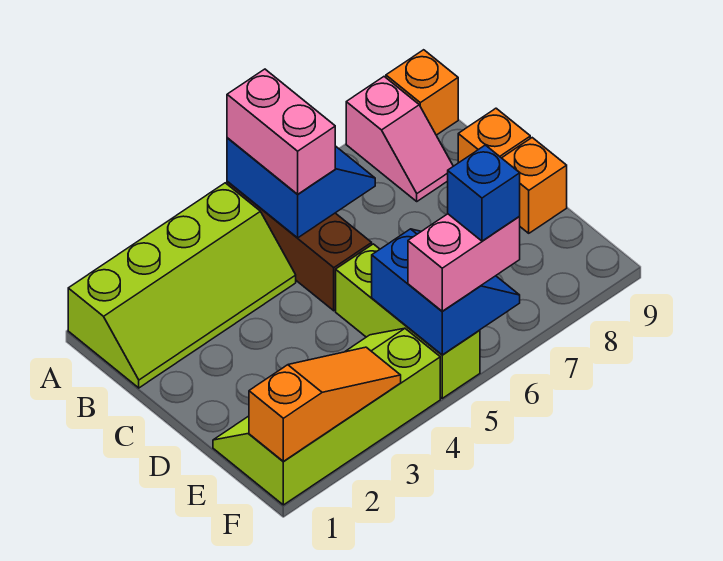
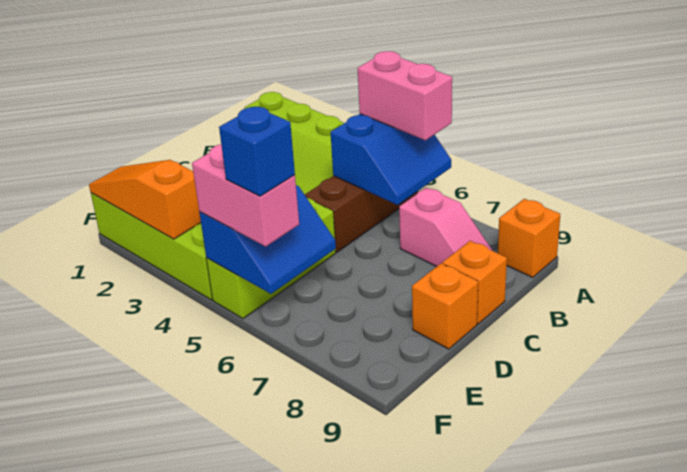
pink brick A5:B5 level 3 -> pink brick A5:A6 level 3
pink slope A8:B8 level 1 top A -> pink slope B7:B8 level 1 top 7
orange slope F1:F3 level 2 top 1 -> orange slope F1:F3 level 2 top 3

